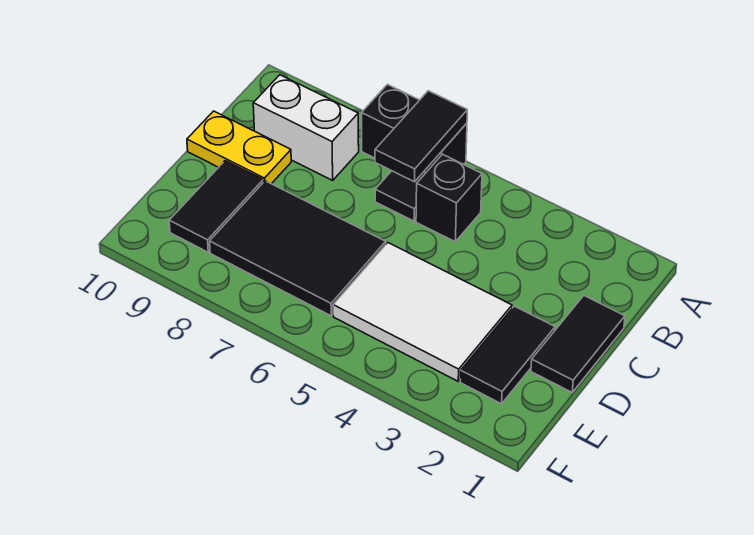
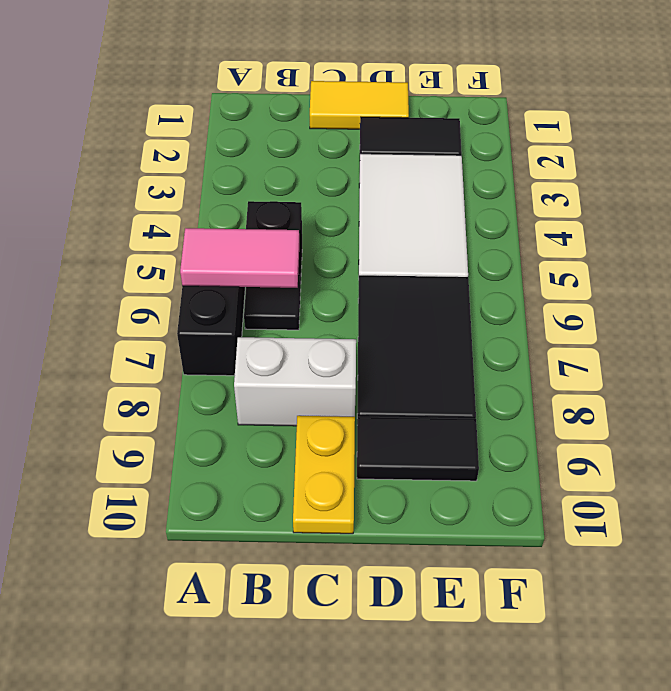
black tile A6:B6 level 2 -> pink tile A6:B6 level 2
white brick B8:B9 level 1 -> white brick B8:C8 level 1
black tile C1:D1 level 1 -> yellow tile C1:D1 level 1

